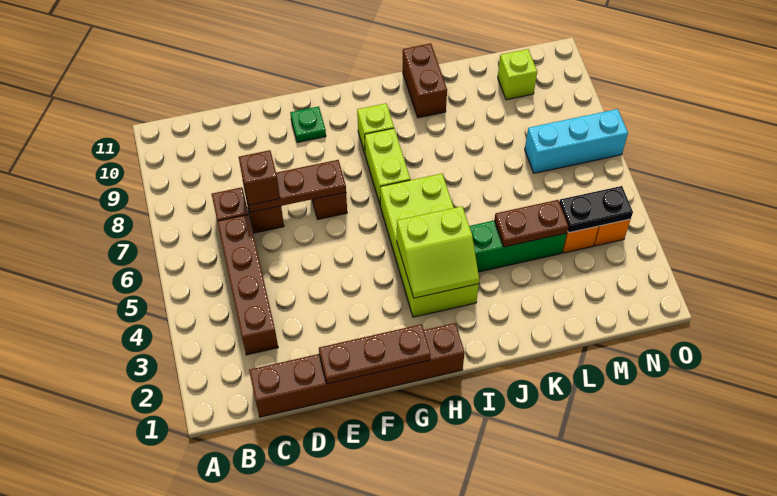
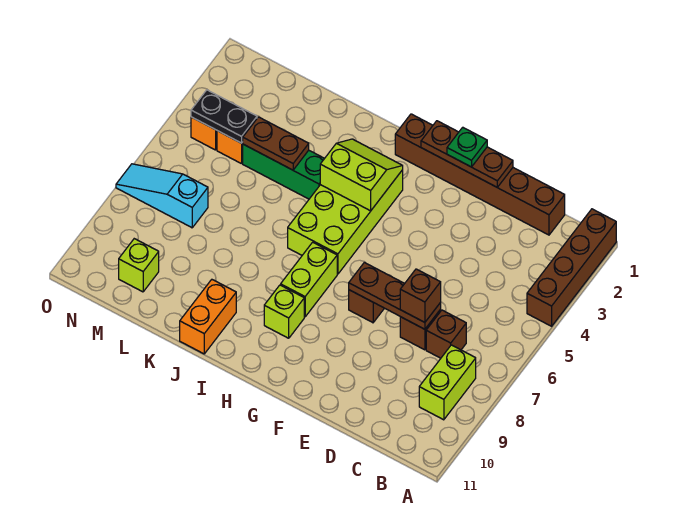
none -> lime brick B8:B9 level 1
brown brick C3:C6 level 1 -> brown brick A1:A4 level 1
green plate F10 level 1 -> green plate F1 level 3
brown brick J10:J11 level 1 -> orange brick J10:J11 level 1
cyan brick M7:O7 level 1 -> cyan slope M7:O7 level 1 top M

